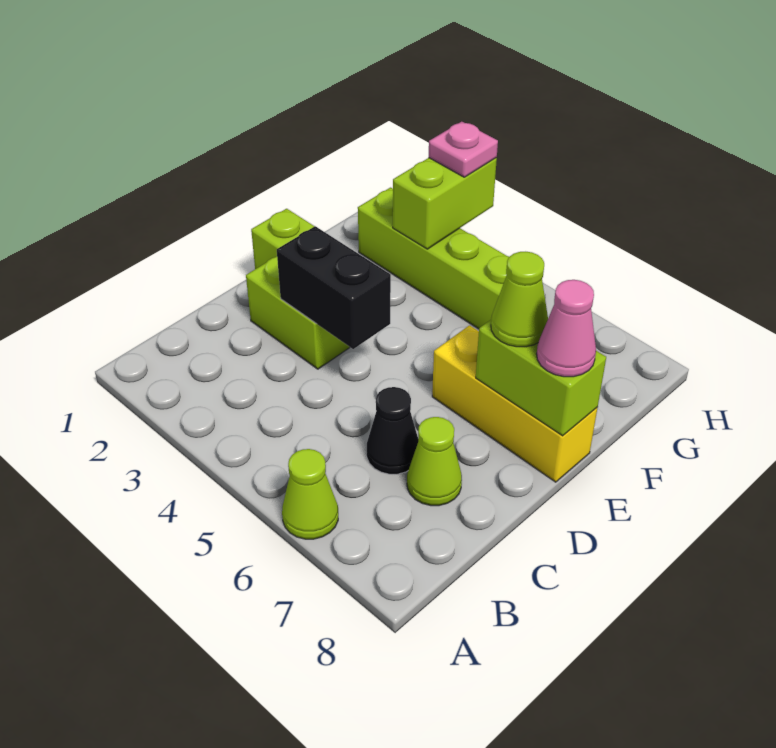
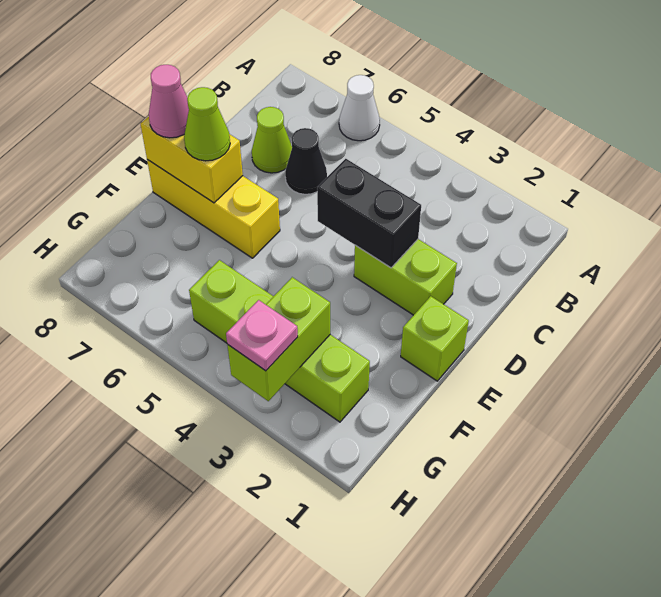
lime cone A6 level 1 -> white cone A6 level 1
lime brick E7:E8 level 2 -> yellow brick E7:E8 level 2

